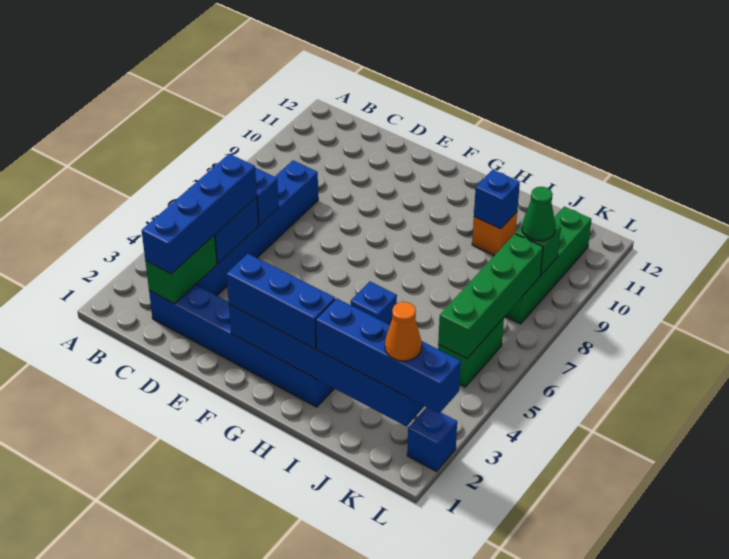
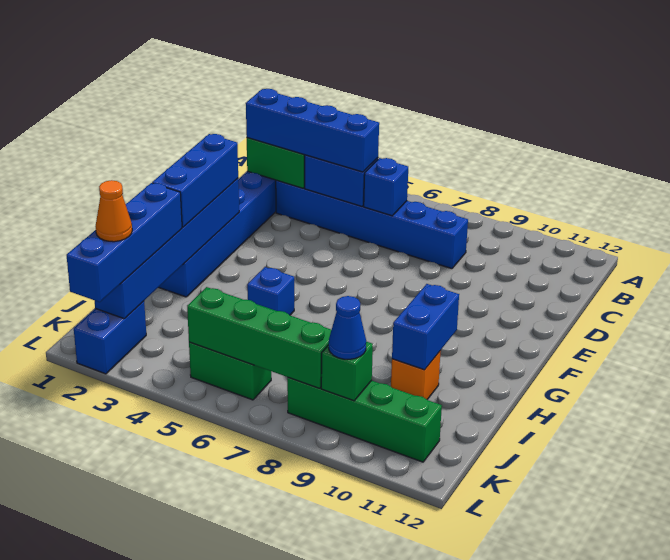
blue brick I10 level 2 -> blue brick H10:I10 level 2
green cone K9 level 3 -> blue cone K9 level 3
blue brick L2 level 1 -> blue brick K2:L2 level 1

